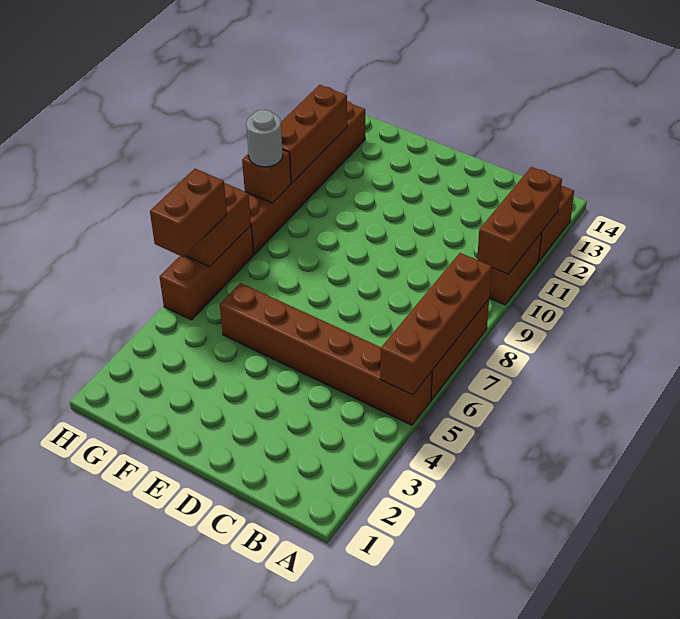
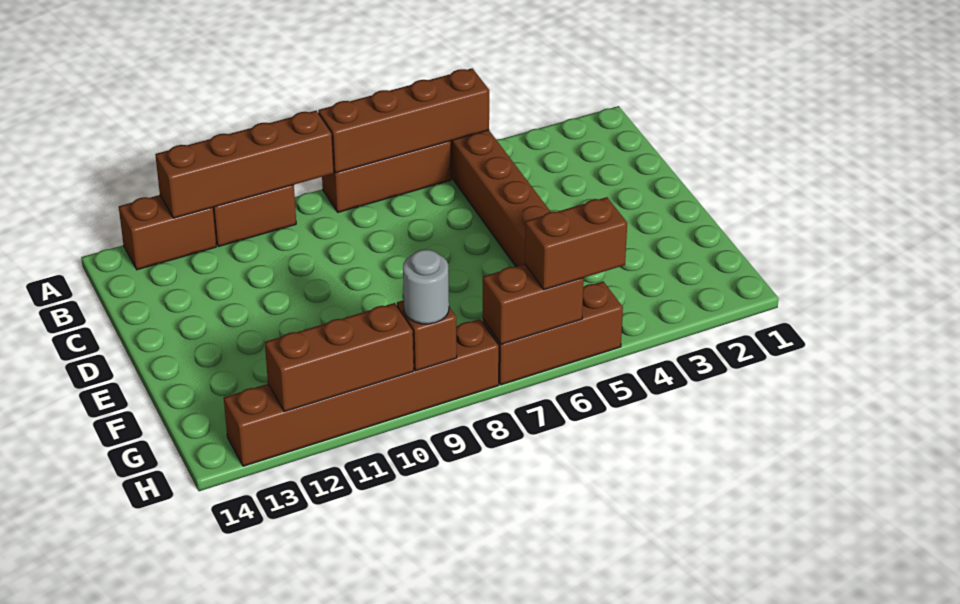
brown brick A10:A12 level 2 -> brown brick A9:A12 level 2

